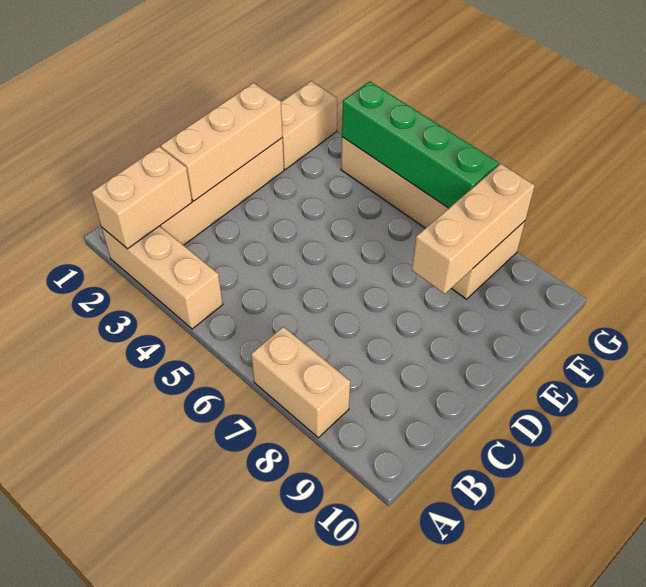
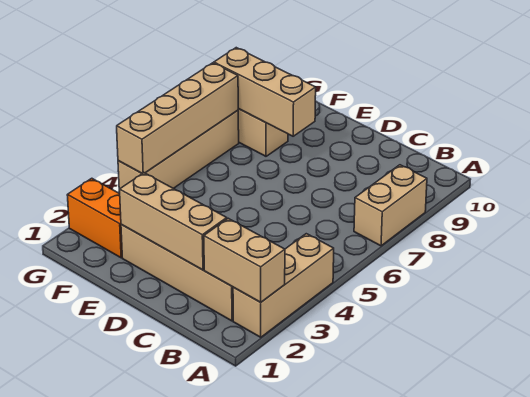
tan brick F2:G2 level 1 -> orange brick F2:G2 level 1
green brick G4:G7 level 2 -> tan brick G4:G7 level 2

